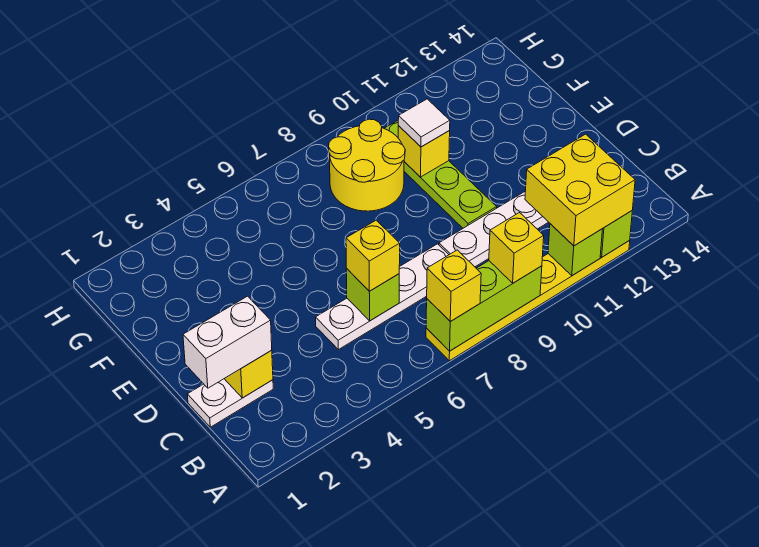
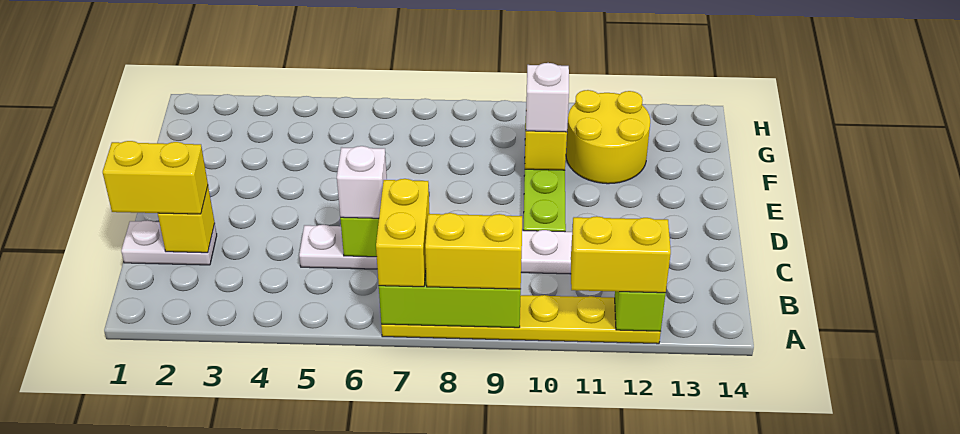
yellow brick A7 level 3 -> yellow brick A7:B7 level 3
yellow brick A9 level 3 -> yellow brick A8:A9 level 3
lime brick A11 level 2 -> none
yellow brick A11:B12 level 3 -> yellow brick A11:A12 level 3
white brick C1:C2 level 3 -> yellow brick C1:C2 level 3
yellow brick C6 level 3 -> white brick C6 level 3
yellow round brick F8:G9 level 1 -> yellow round brick F11:G12 level 1
white tile F10 level 3 -> white brick F10 level 3

